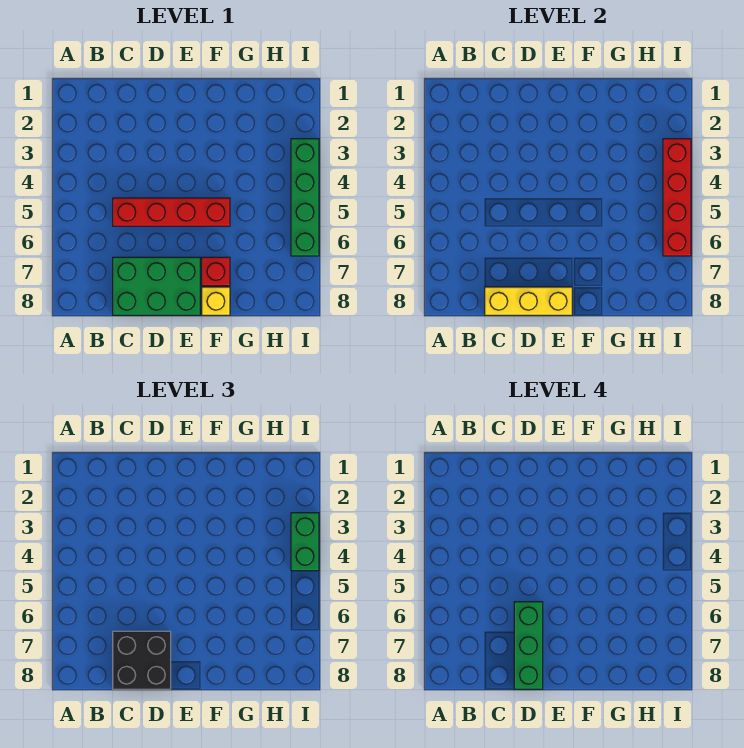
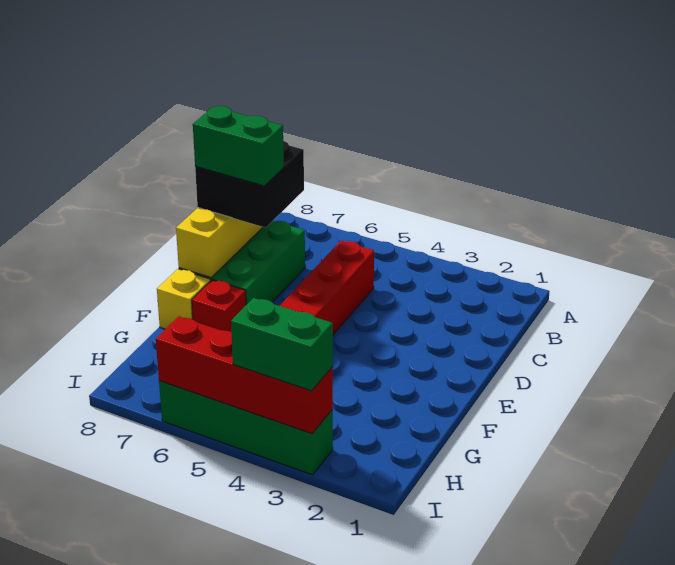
green brick D6:D8 level 4 -> green brick D7:D8 level 4

